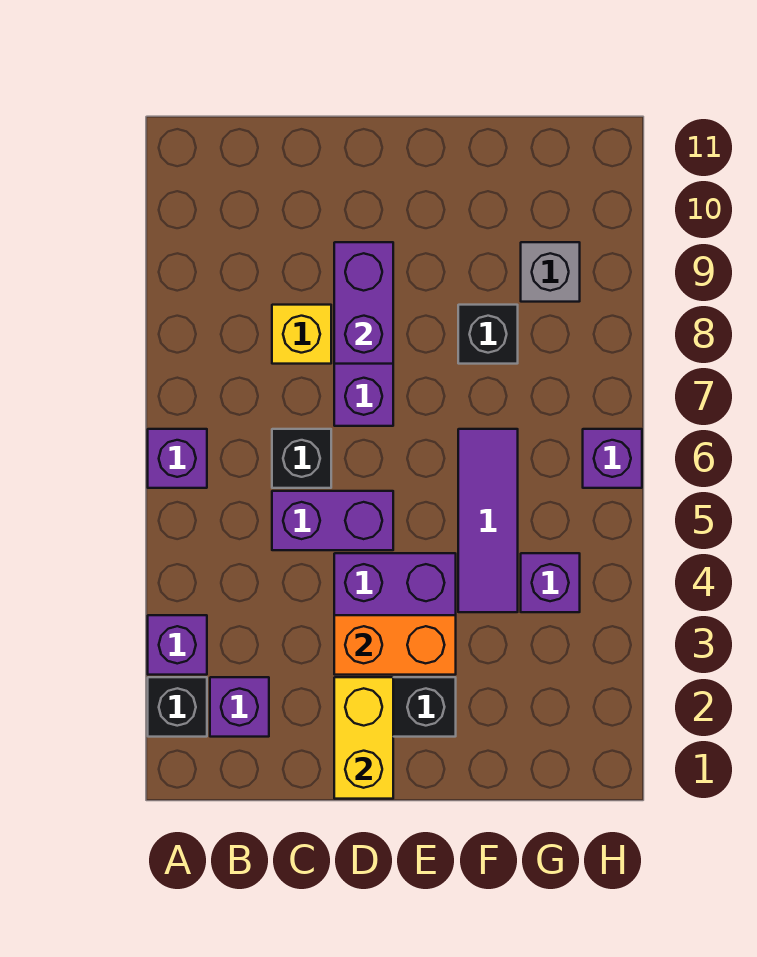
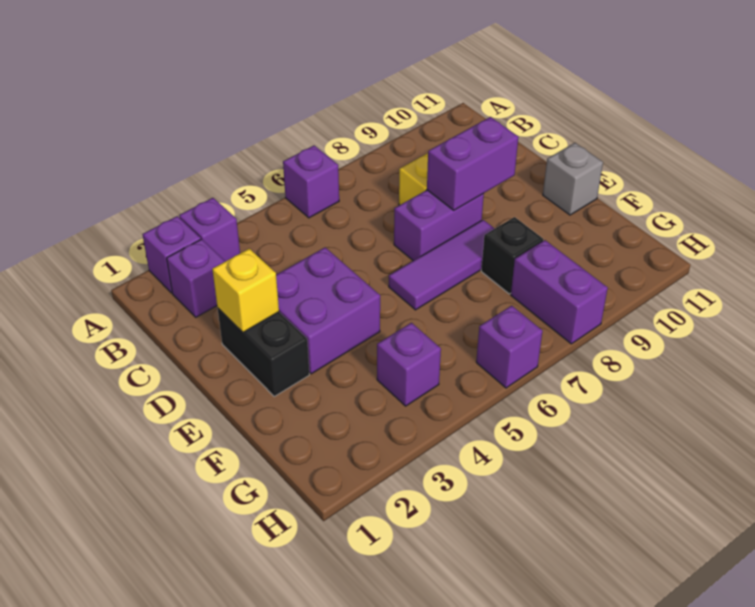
black brick A2 level 1 -> purple brick A2 level 1
purple brick C5:D5 level 1 -> purple brick G8:H8 level 1
black brick C6 level 1 -> none
yellow brick D1:D2 level 2 -> yellow brick D2 level 2
orange brick D3:E3 level 2 -> none
purple tile F4:F6 level 1 -> purple tile E6:E8 level 1
grey brick G9 level 1 -> grey brick E11 level 1

